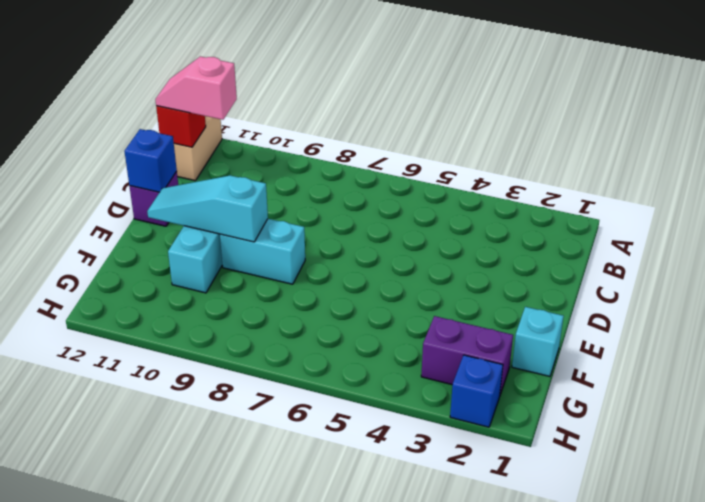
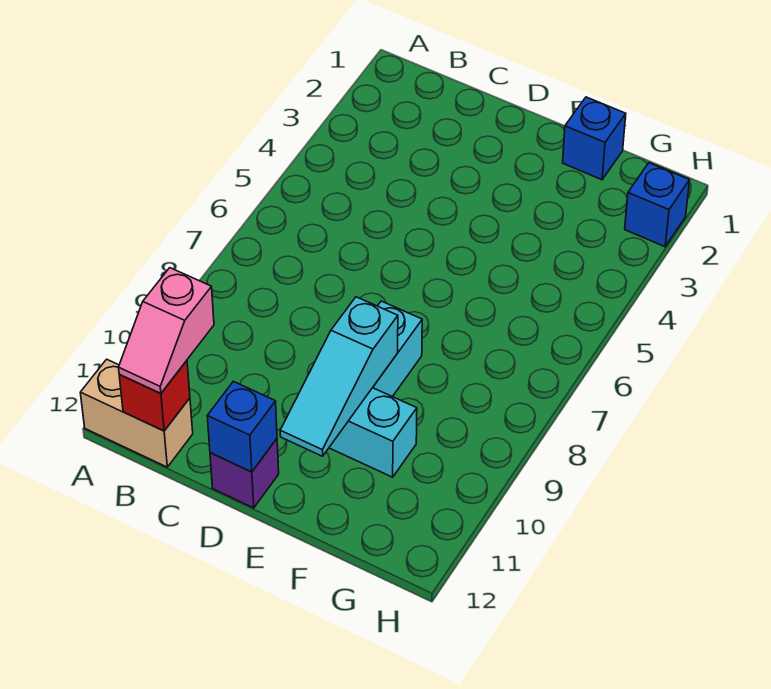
cyan brick F1 level 1 -> blue brick F1 level 1
purple brick G2:G3 level 1 -> none

